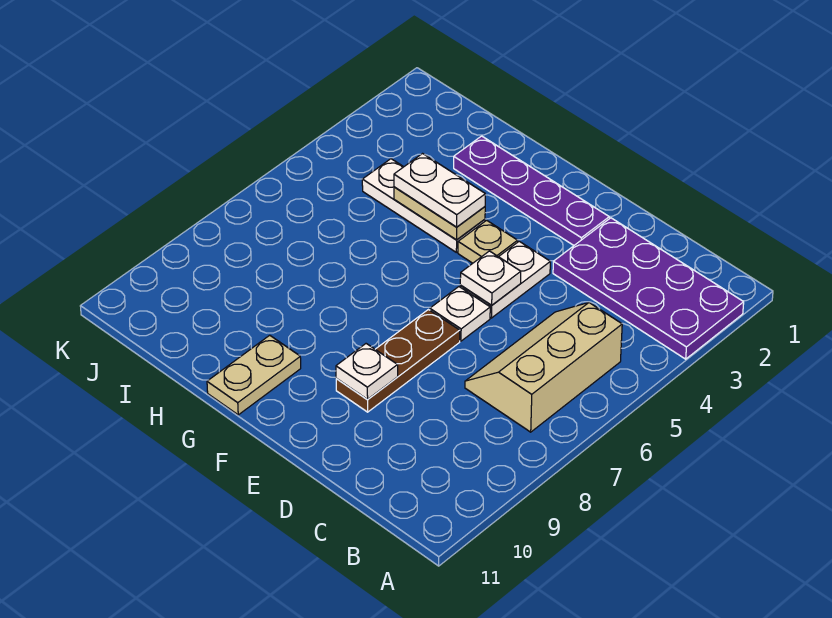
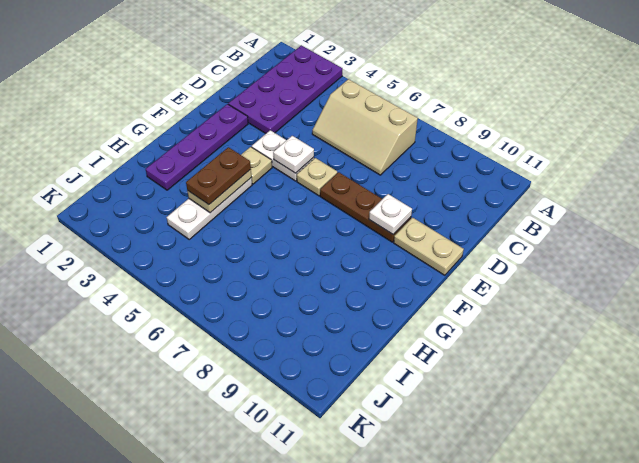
white plate E6 level 1 -> tan plate E6 level 1
white plate G4:H4 level 3 -> brown plate G4:H4 level 3
tan plate G10:G11 level 1 -> tan plate E10:E11 level 1

